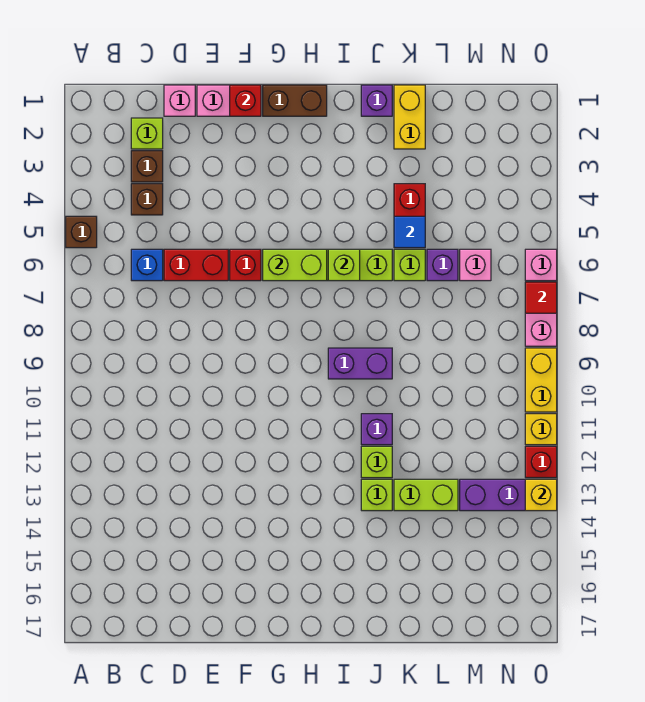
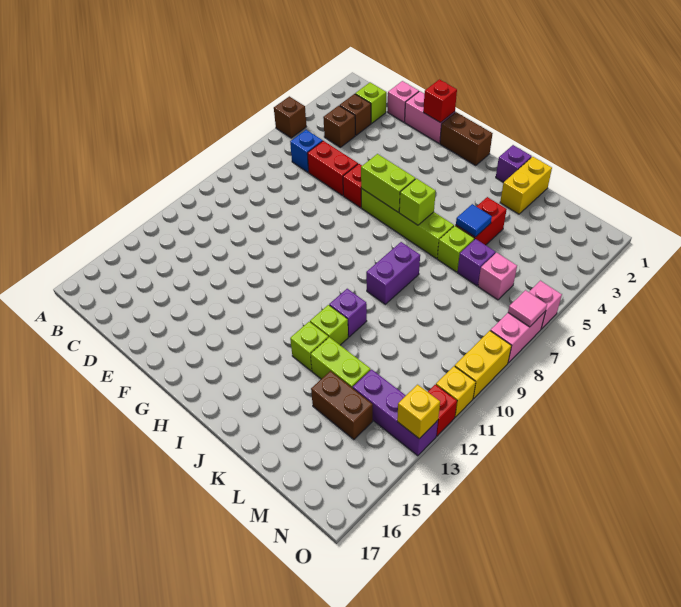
purple brick I9:J9 level 1 -> purple brick J8:J9 level 1
none -> brown brick L14:M14 level 1
red tile O7 level 2 -> pink tile O7 level 2

